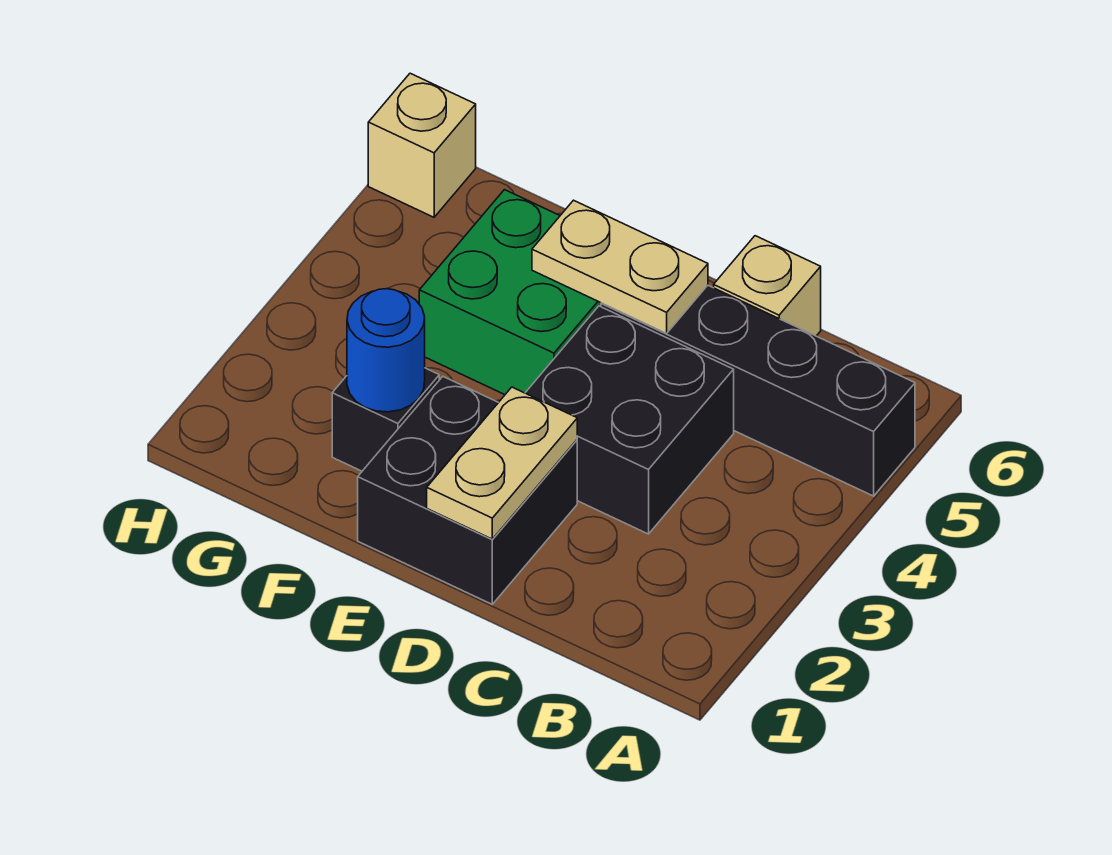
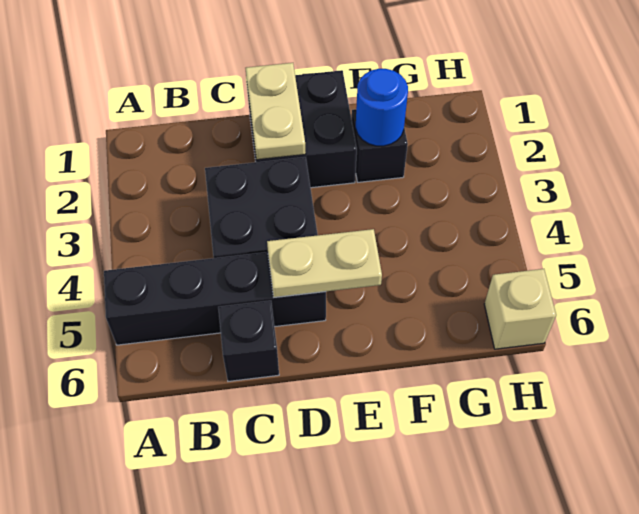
tan brick C6 level 1 -> black brick C6 level 1
green brick E4:F5 level 1 -> none

